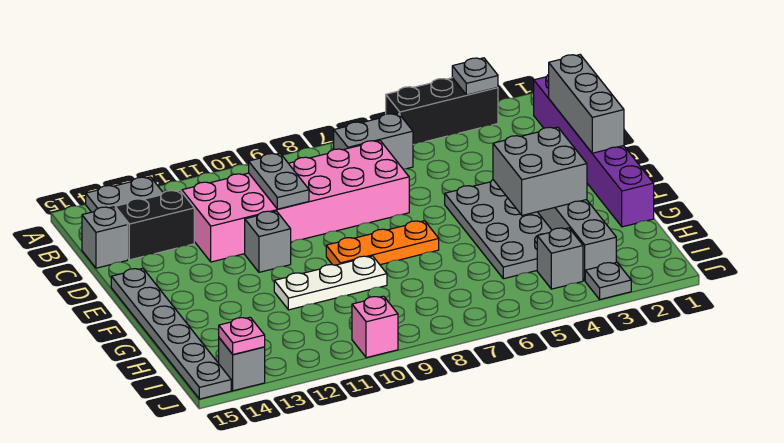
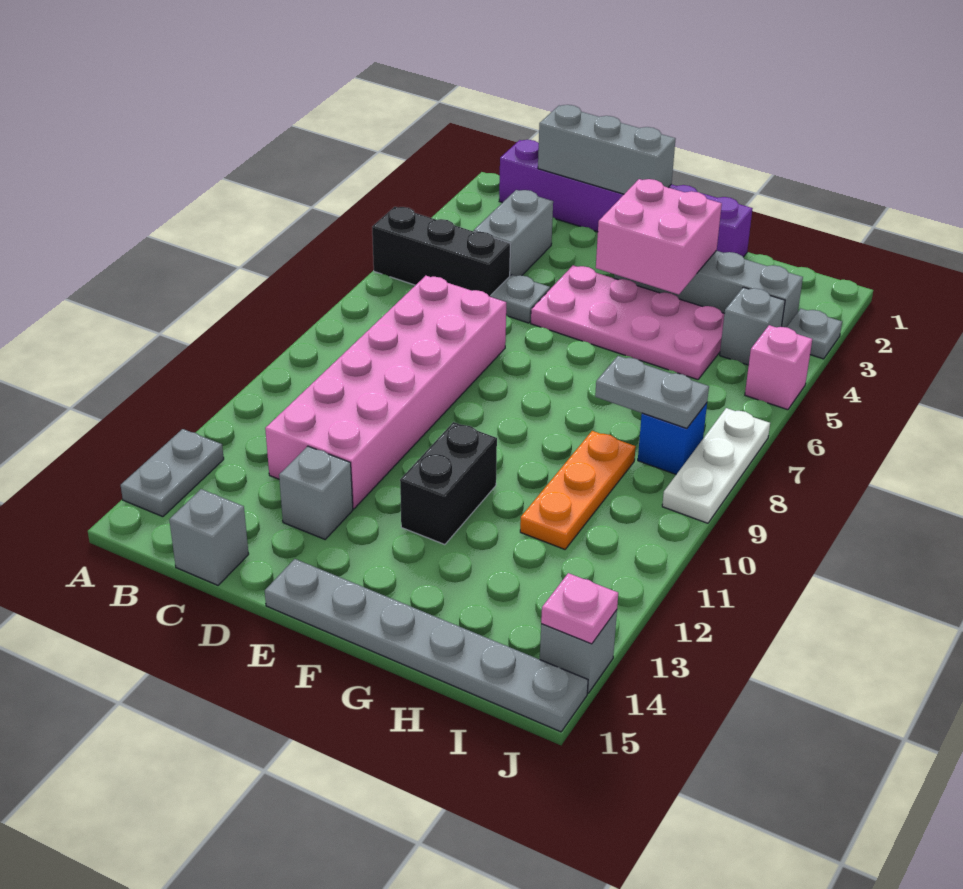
black brick A3:A5 level 1 -> black brick A5:C5 level 1
grey plate A3 level 2 -> grey plate D5 level 1
grey brick B6:B7 level 1 -> grey brick C3:C4 level 1
grey plate C10:D10 level 2 -> grey plate H8:I8 level 2
black brick C13:C14 level 1 -> black brick F11:F12 level 1
grey plate E4:H5 level 1 -> pink plate E4:H5 level 1
grey brick E11 level 1 -> grey brick D13 level 1
grey brick F3:G4 level 2 -> pink brick F3:G4 level 2
orange plate F7:F9 level 1 -> orange plate H9:H11 level 1
white plate G9:G11 level 1 -> white plate J7:J9 level 1
none -> blue brick I8 level 1
pink brick J10 level 1 -> pink brick J5 level 1

